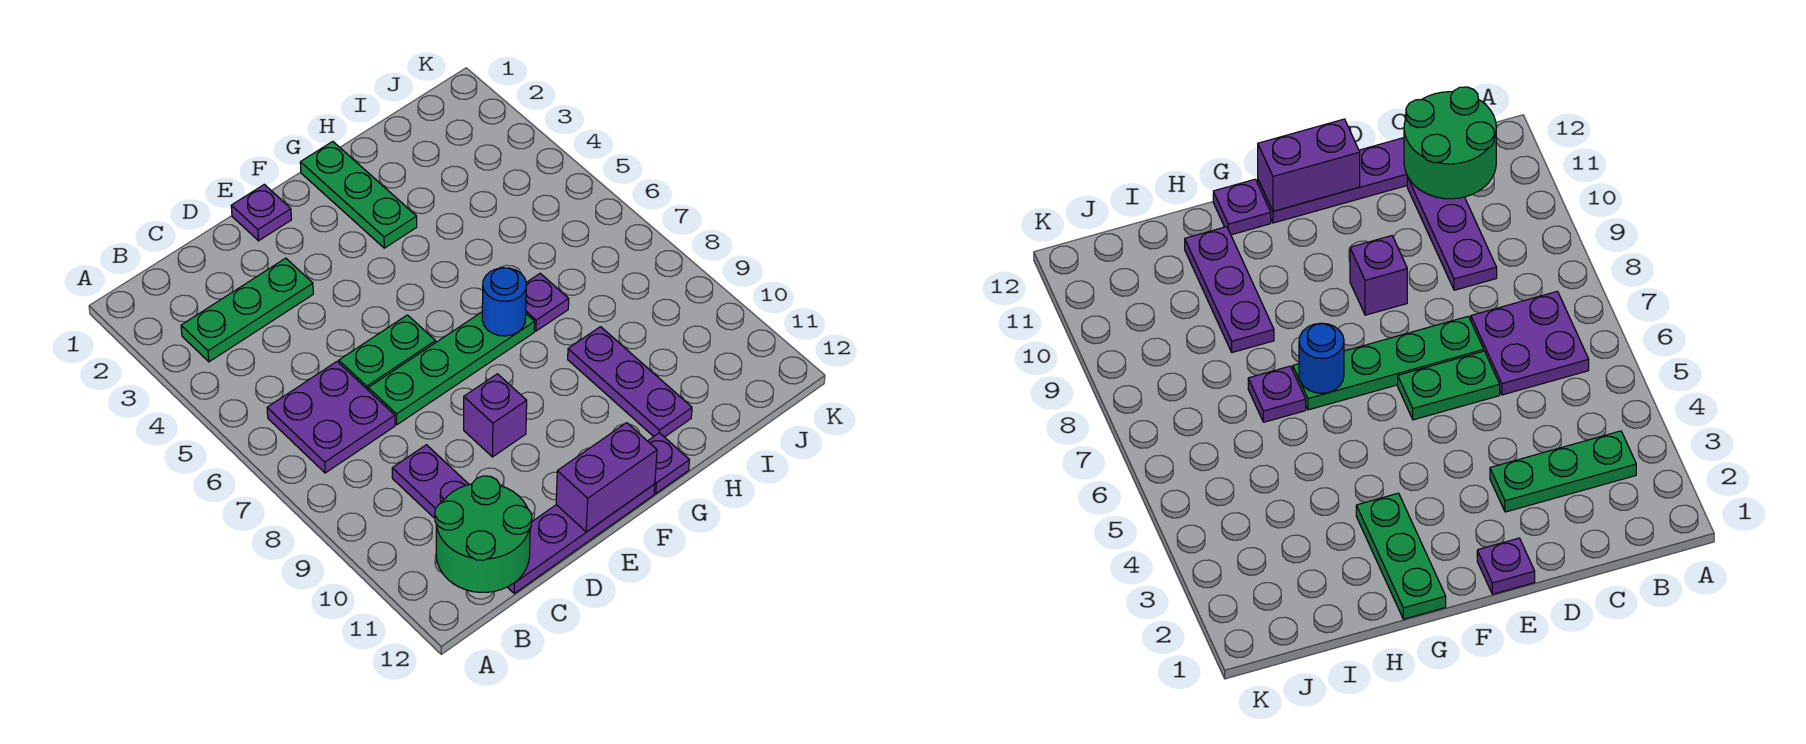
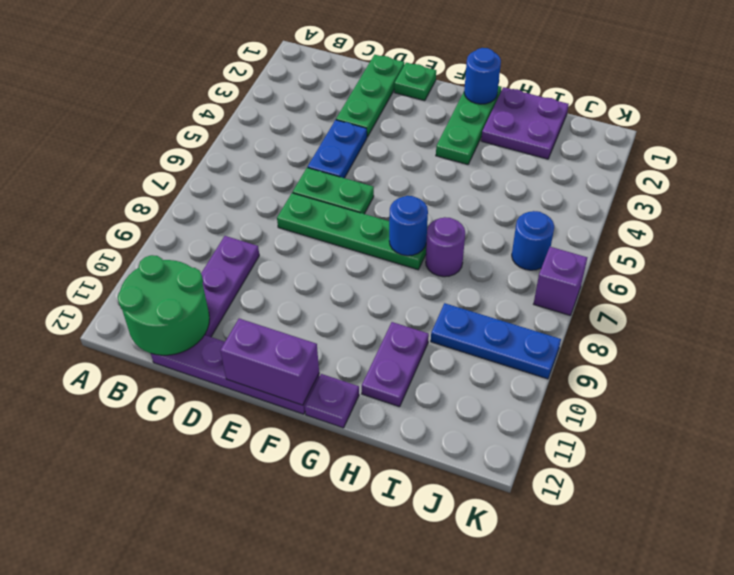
green plate B3:D3 level 1 -> green plate D1:D3 level 1
purple plate B6:C7 level 1 -> purple plate H1:I2 level 1
none -> blue plate D4:D5 level 1
purple plate E1 level 1 -> green plate E1 level 1
purple brick E9 level 1 -> purple brick K7 level 1
none -> blue round brick G1 level 2
purple plate H7 level 1 -> purple round brick H7 level 1
purple plate H9:H11 level 1 -> purple plate H10:H11 level 1
none -> blue plate I9:K9 level 1
none -> blue round brick J6 level 1

